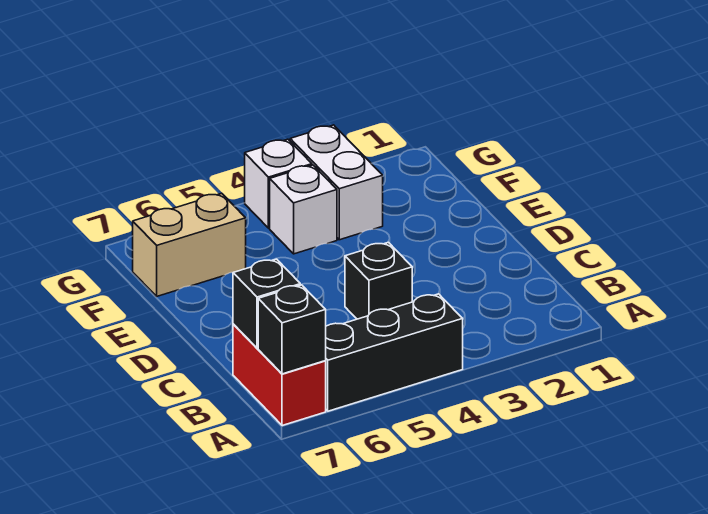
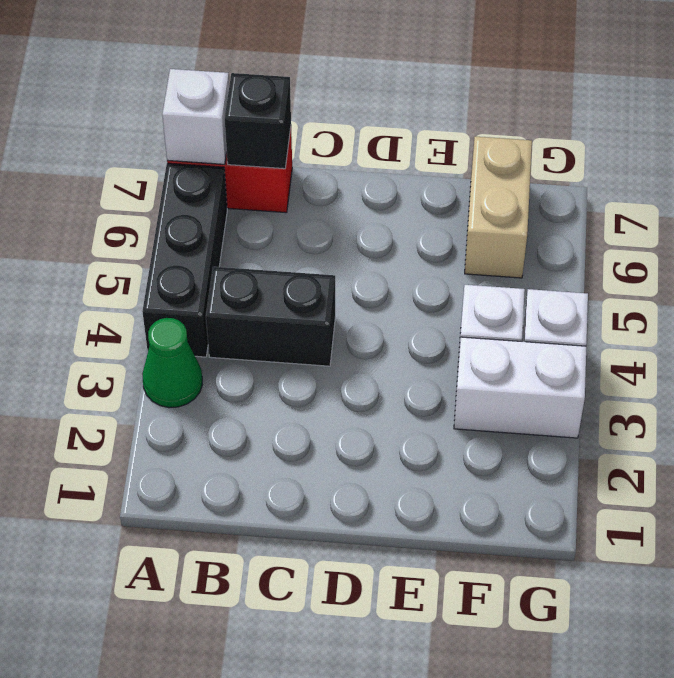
none -> green cone A3 level 1
black brick A7 level 2 -> white brick A7 level 2
black brick C4 level 1 -> black brick B4:C4 level 1

